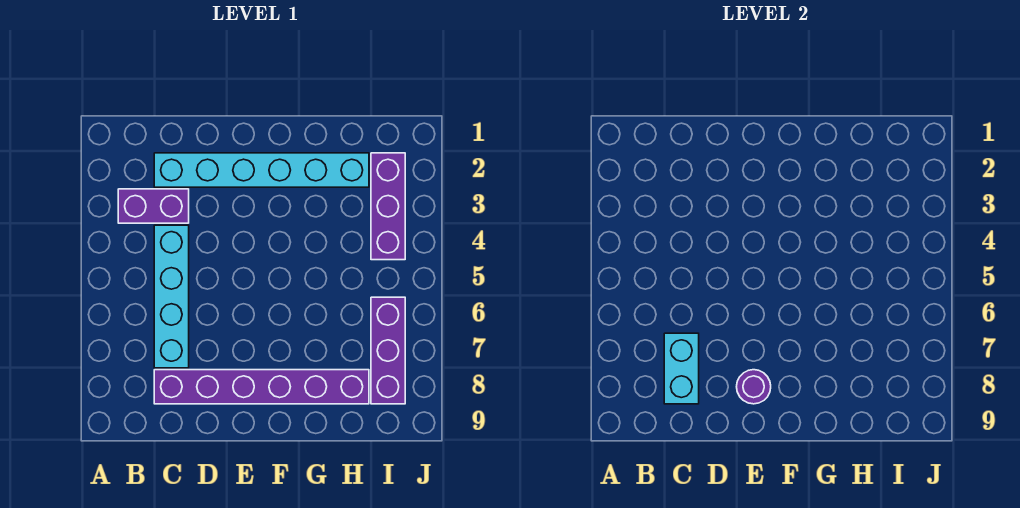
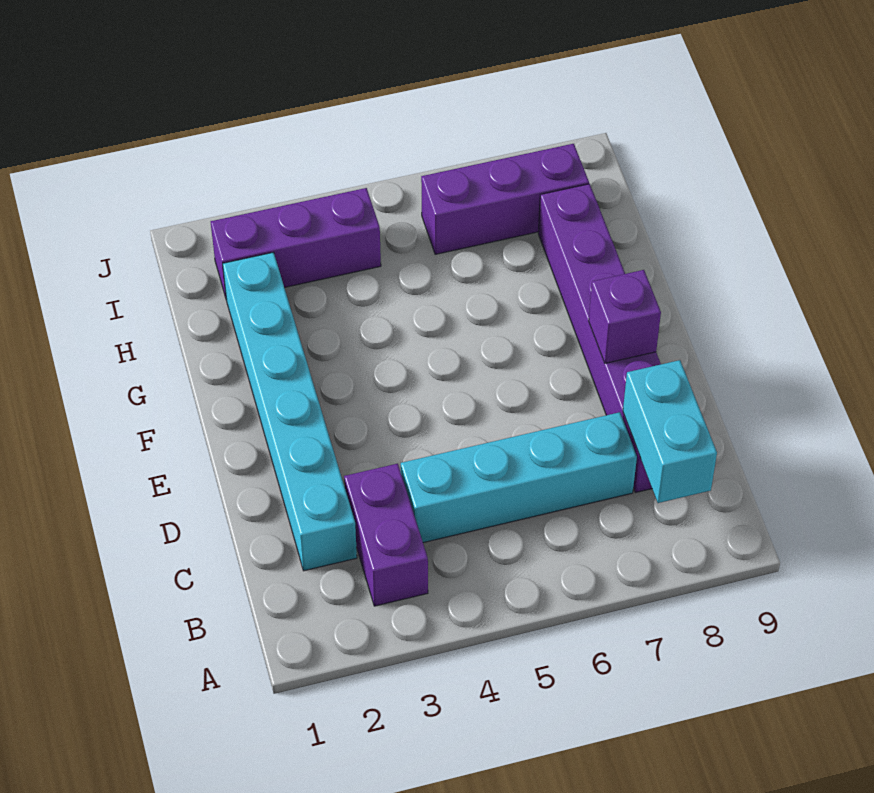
cyan brick C7:C8 level 2 -> cyan brick B8:C8 level 2
purple round brick E8 level 2 -> purple brick E8 level 2

